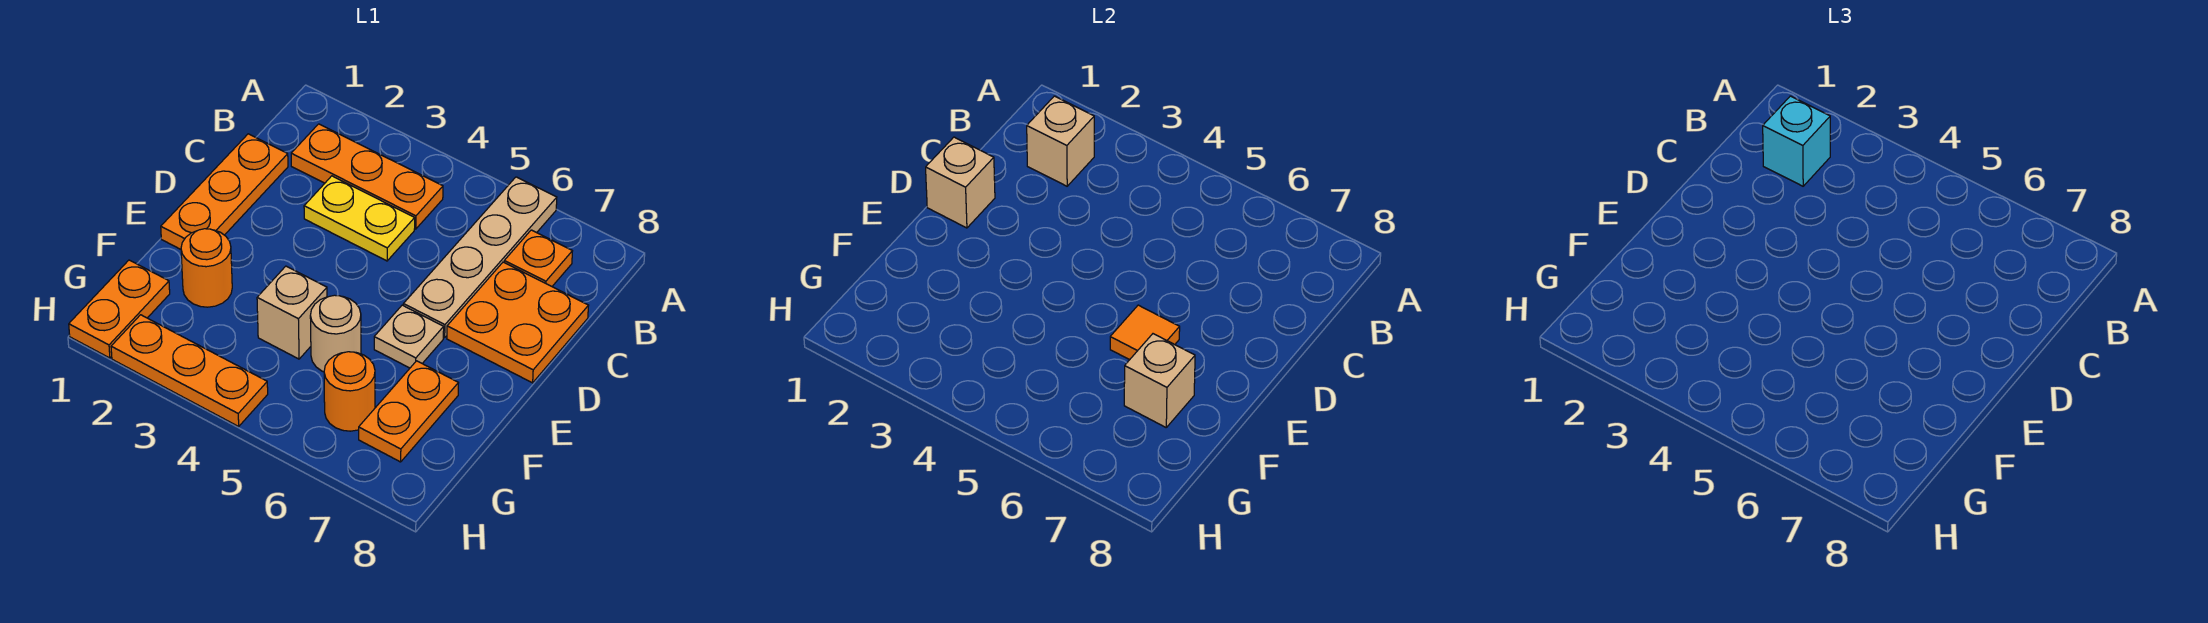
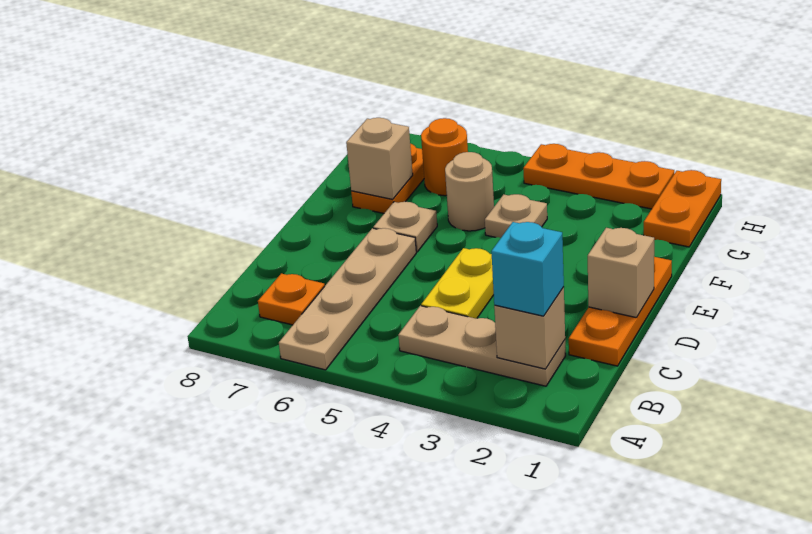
orange plate B2:B4 level 1 -> tan plate B2:B4 level 1
yellow plate C3:C4 level 1 -> yellow plate C4:D4 level 1
orange plate C7:D8 level 1 -> none
orange tile E6 level 2 -> none
orange round brick F2 level 1 -> none
tan brick F4 level 1 -> tan plate F4 level 1

